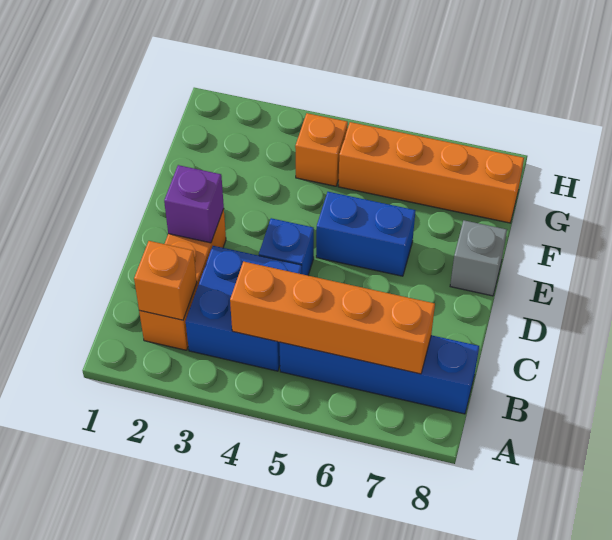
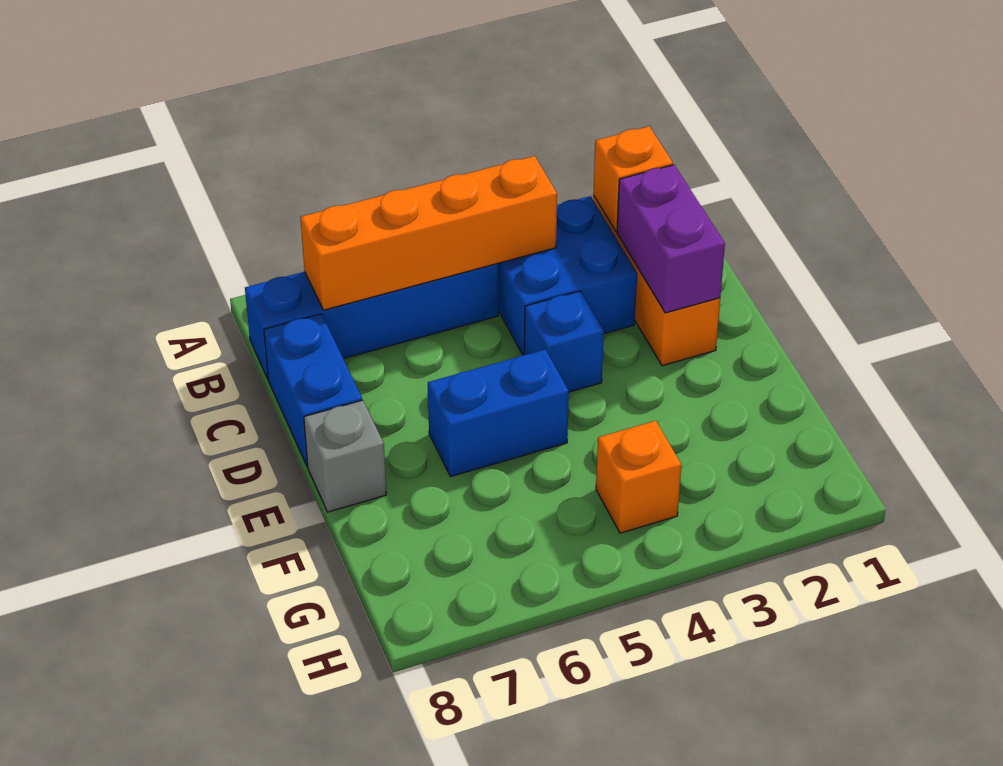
none -> blue brick C8:D8 level 1
purple brick D2 level 2 -> purple brick C2:D2 level 2
orange brick G5:G8 level 1 -> none

